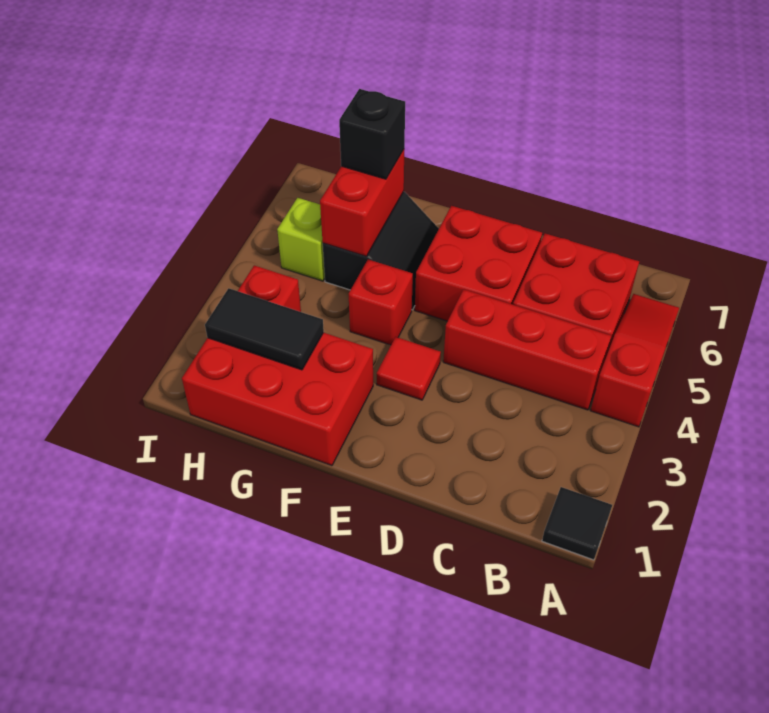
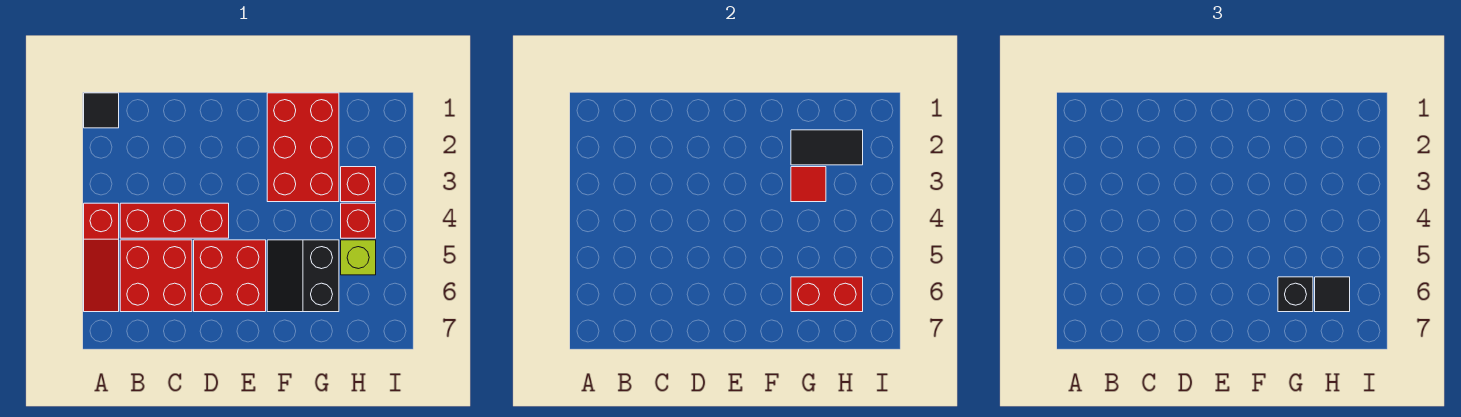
red tile E3 level 1 -> red tile G3 level 2
red brick F1:H2 level 1 -> red brick F1:G3 level 1
red brick F4 level 1 -> red brick H4 level 1
red brick G5:G6 level 2 -> red brick G6:H6 level 2
none -> black tile H6 level 3

